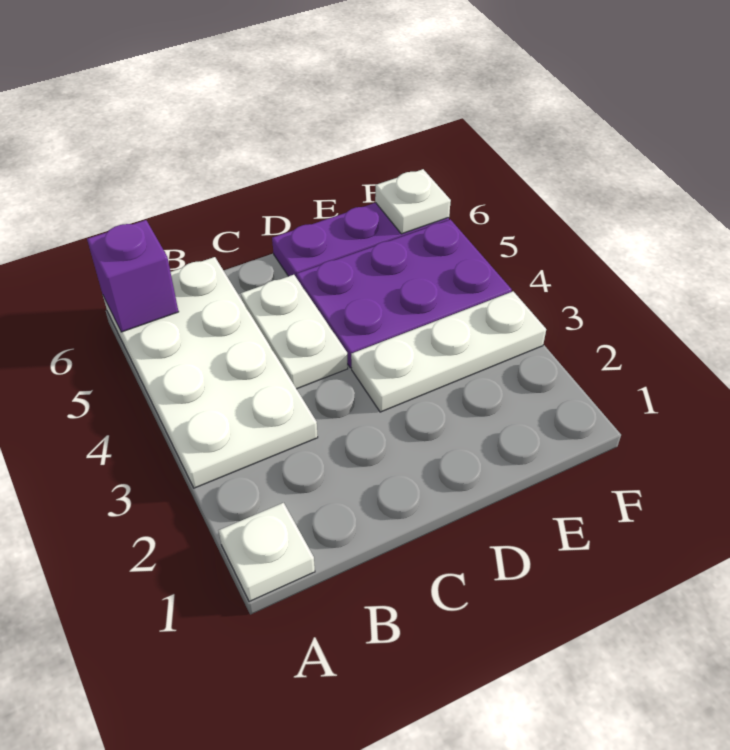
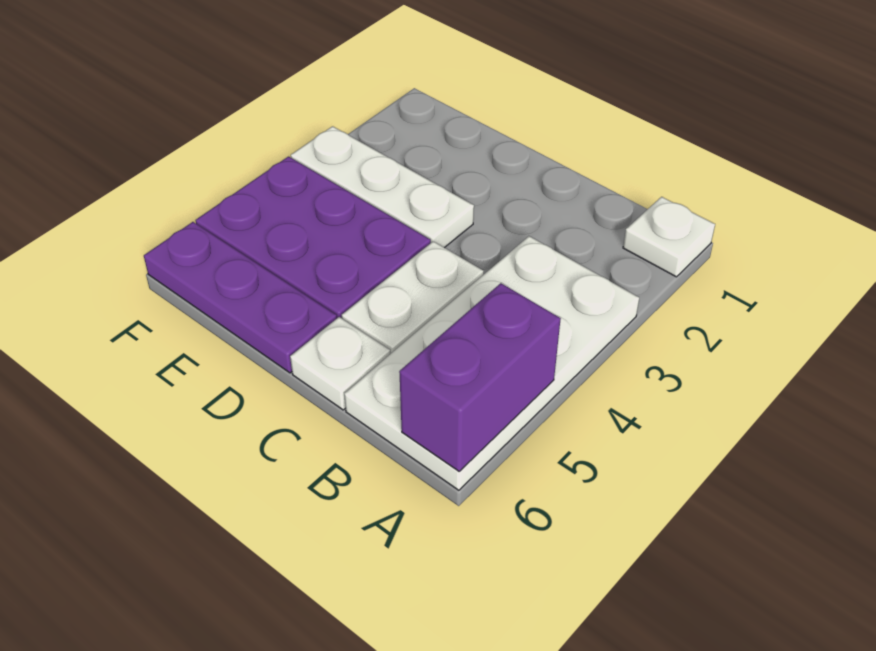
purple brick A6 level 2 -> purple brick A5:A6 level 2
white plate F6 level 2 -> white plate C6 level 1

